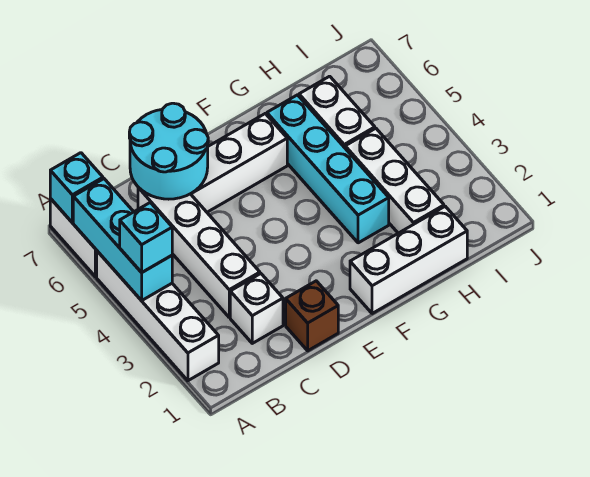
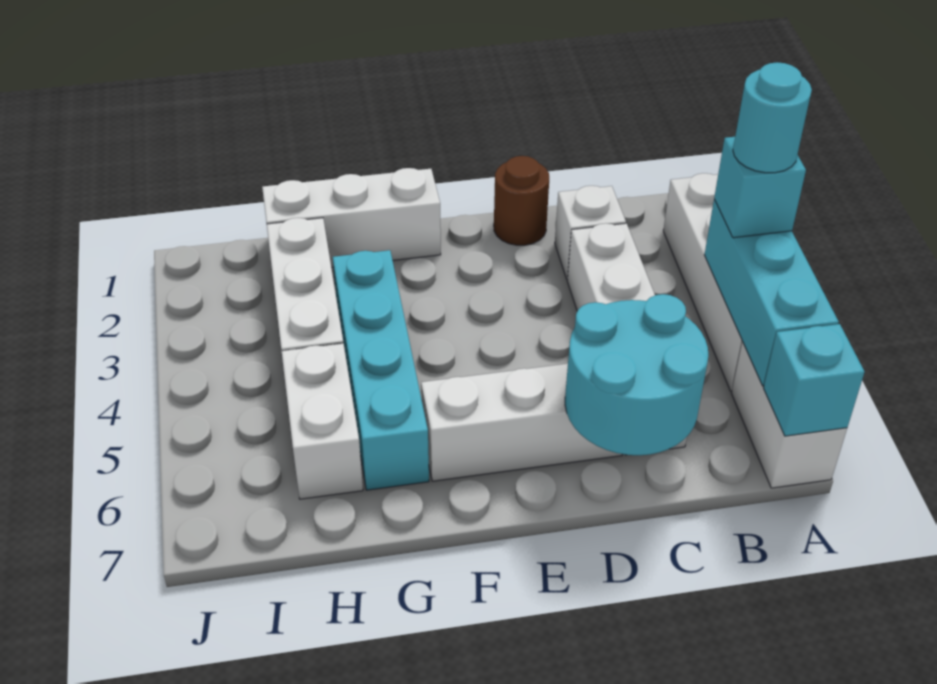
none -> cyan round brick A4 level 4
brown brick D1 level 1 -> brown round brick D1 level 1

